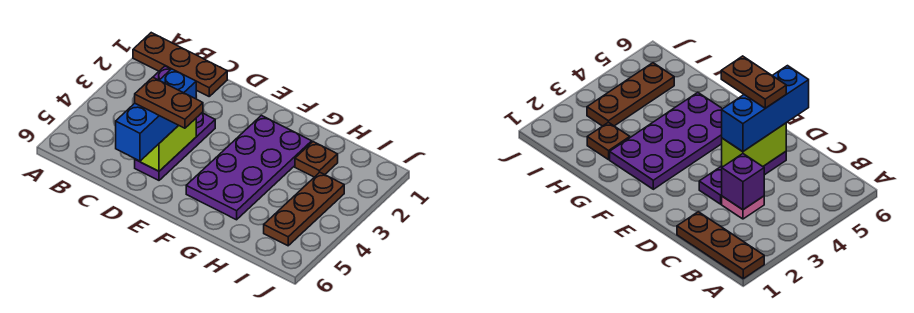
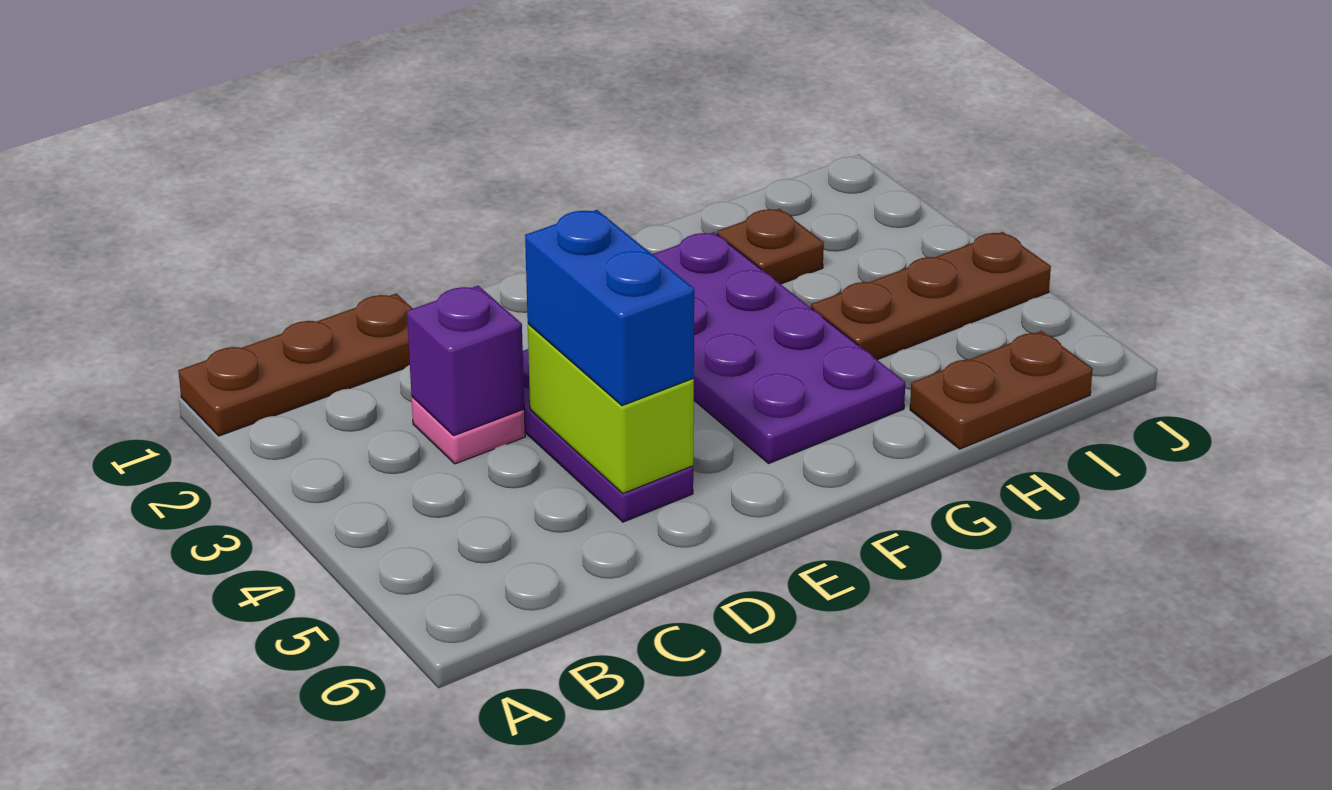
blue brick D4:D6 level 3 -> blue brick D4:D5 level 3
brown plate D5:E5 level 4 -> brown plate H6:I6 level 1
brown plate I3:I5 level 1 -> brown plate H4:J4 level 1

